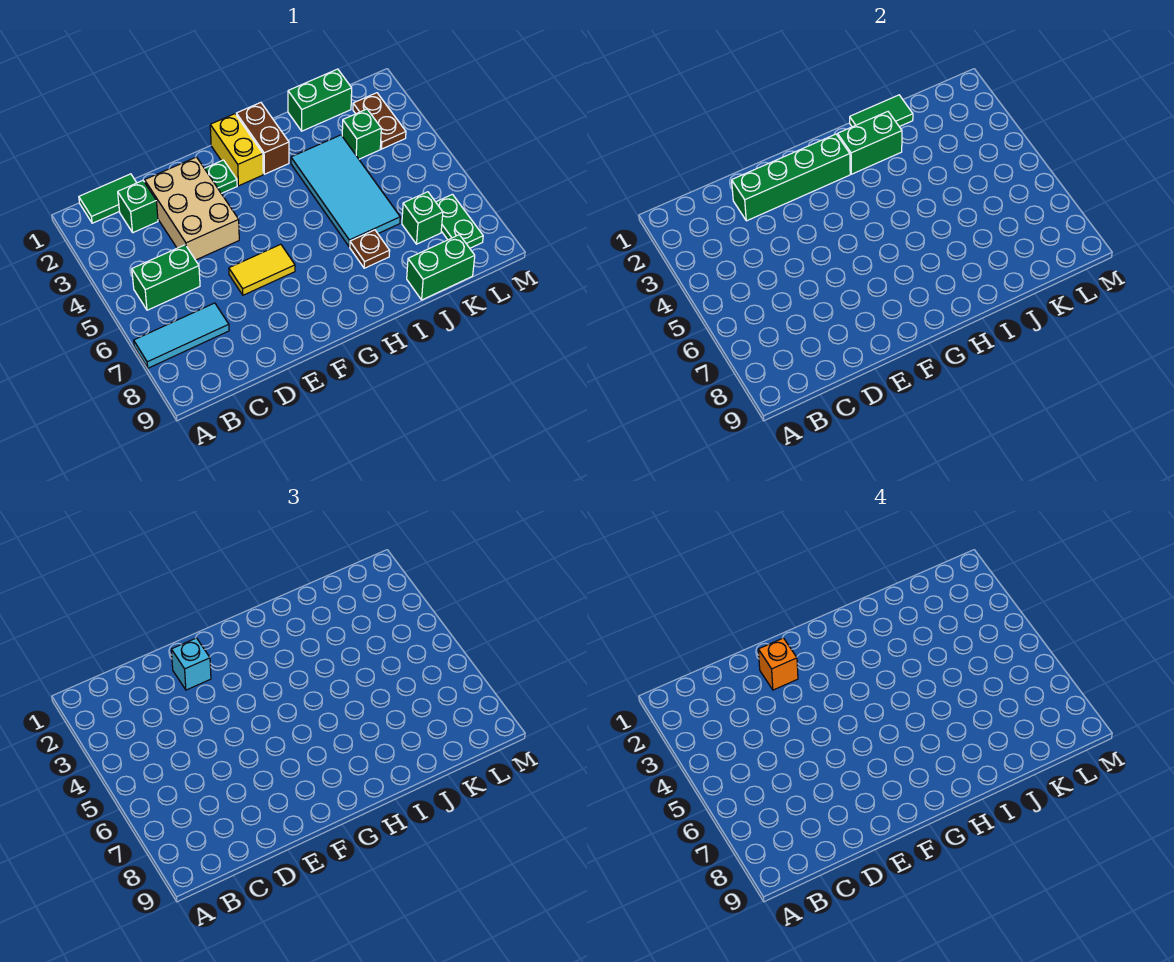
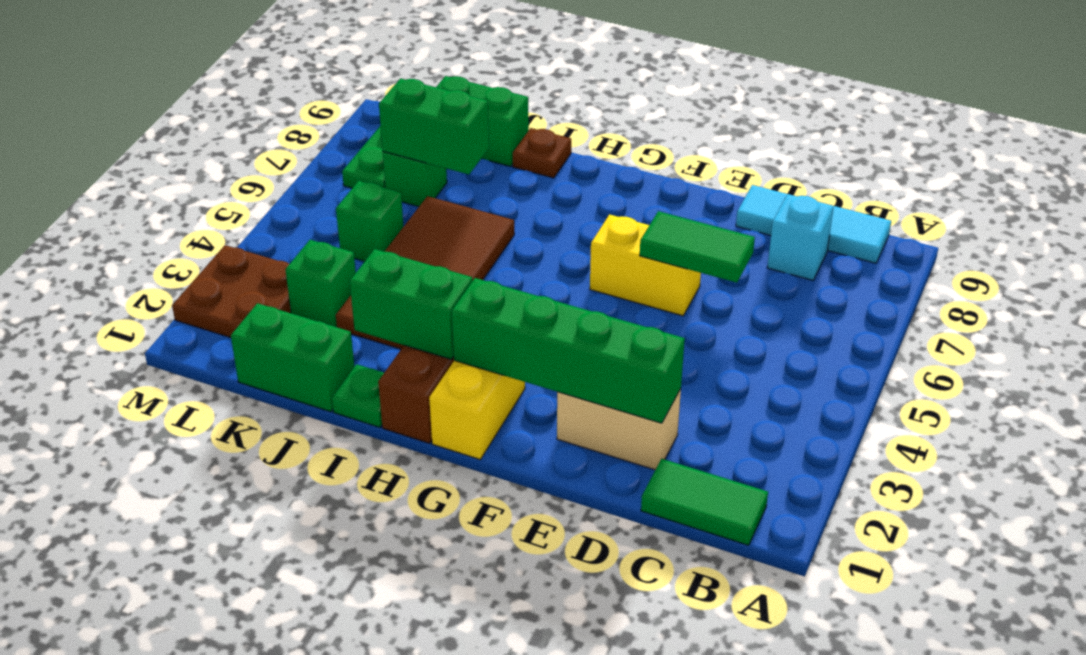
cyan tile A7:C7 level 1 -> cyan tile B9:D9 level 1
green brick B5:C5 level 1 -> green brick J7:K7 level 2
green brick C2 level 1 -> green brick K5 level 1
tan brick D2:E4 level 1 -> tan brick D2:E2 level 1
cyan brick E2 level 3 -> cyan brick C8 level 1
orange brick E2 level 4 -> none
yellow tile E6:F6 level 1 -> yellow brick E6:F6 level 1
green plate F2 level 1 -> green plate I1 level 1
green tile I1:J1 level 2 -> green tile D6:E6 level 2
cyan tile I3:J6 level 1 -> brown tile I3:J6 level 1
brown plate I7 level 1 -> brown plate I9 level 1
brown plate L2:L3 level 1 -> brown plate L2:M3 level 1

